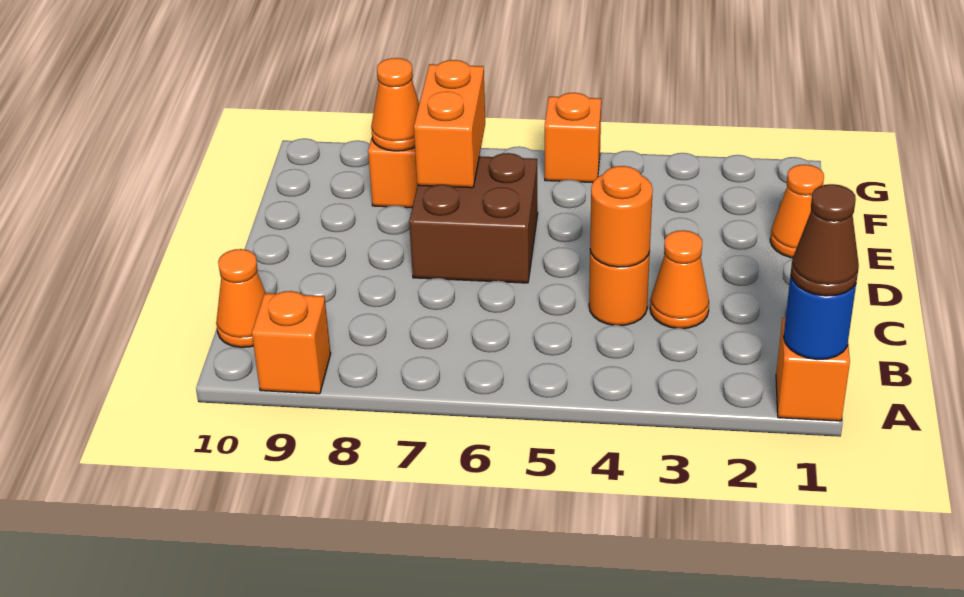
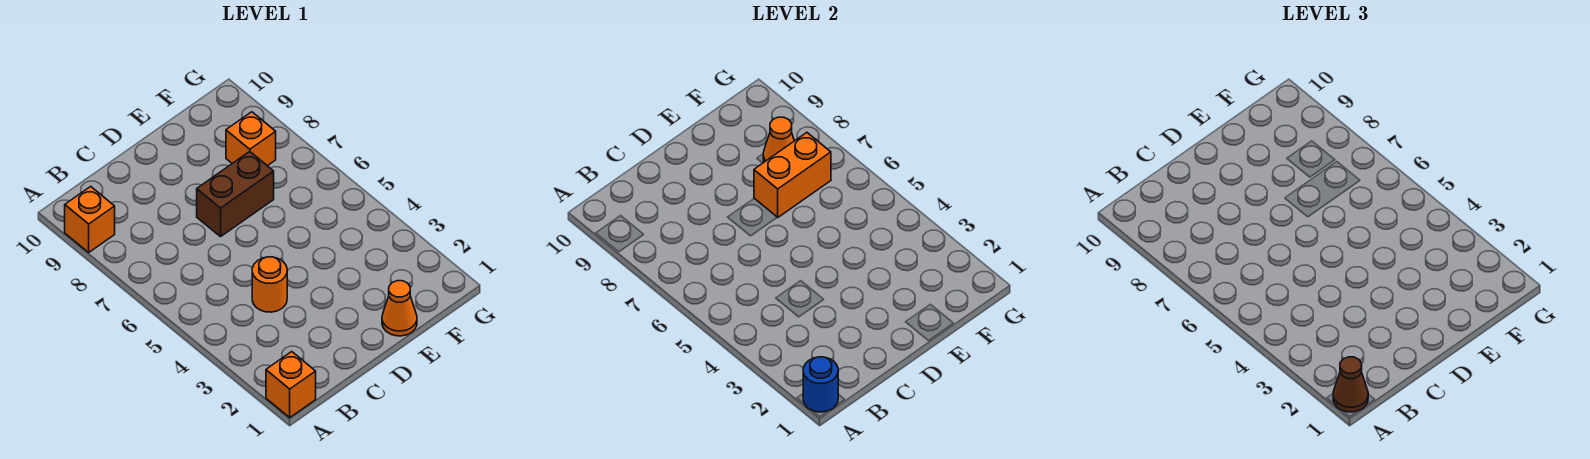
orange cone B10 level 1 -> none
orange cone C3 level 1 -> none
orange round brick C4 level 2 -> none
brown brick D6:E7 level 1 -> brown brick D7:E7 level 1
orange brick G5 level 1 -> none

